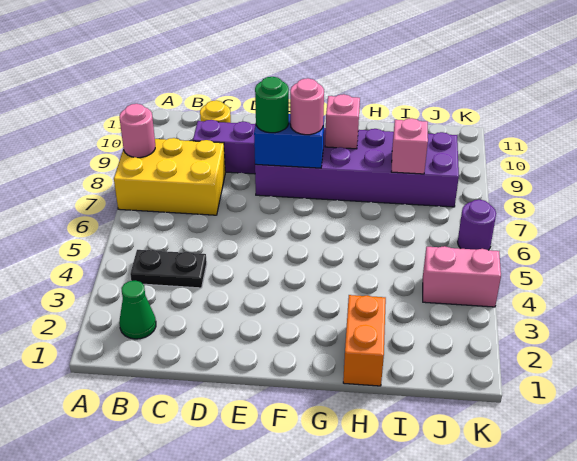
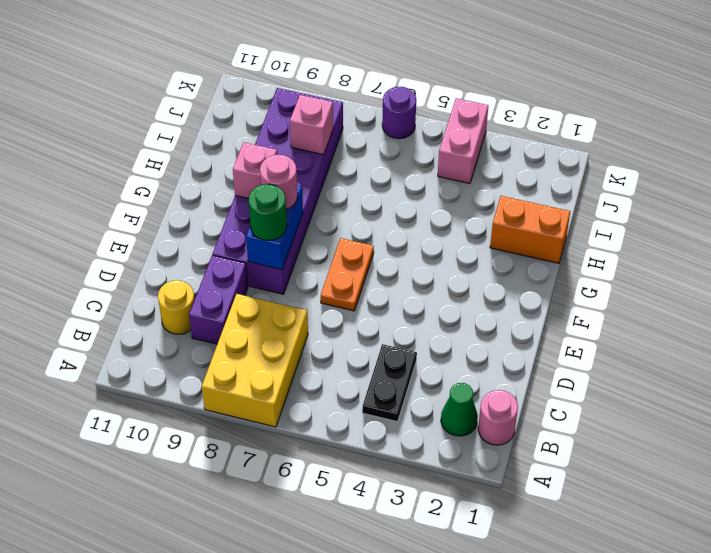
pink round brick A8 level 2 -> pink round brick B1 level 1
none -> orange plate E6:F6 level 1

